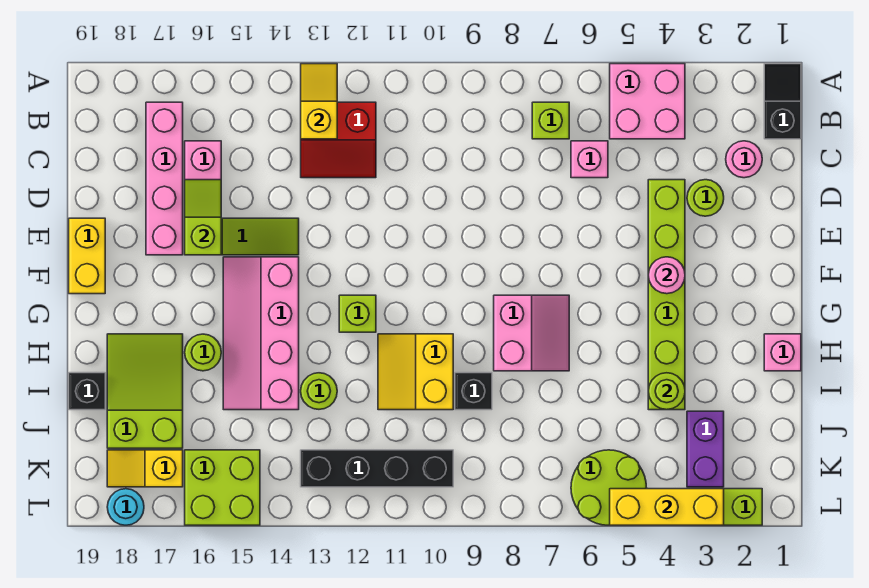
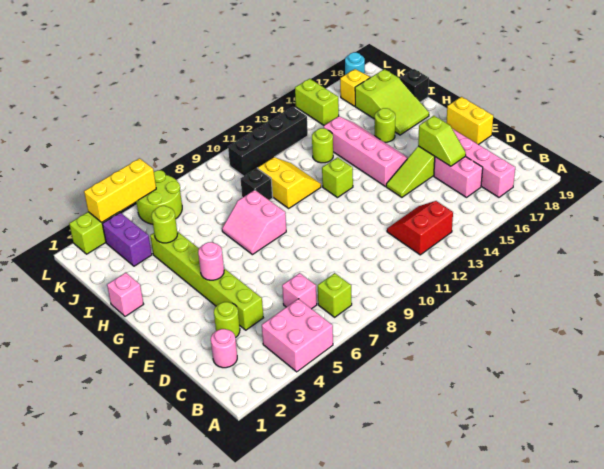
black slope A1:B1 level 1 top B -> none
yellow slope A13:B13 level 2 top B -> none
lime brick K15:L16 level 1 -> lime brick K15:L15 level 1

